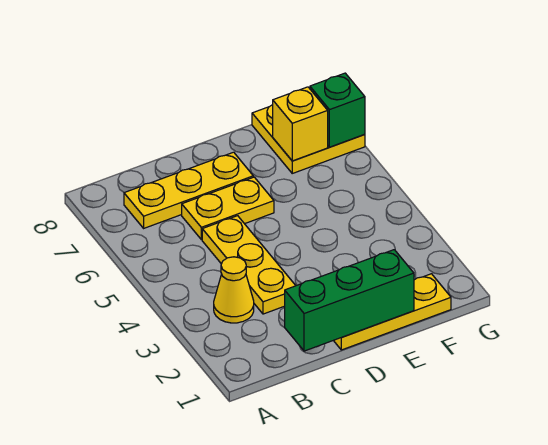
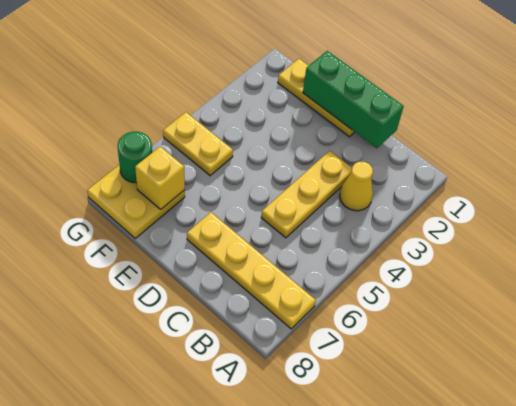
yellow plate B7:D7 level 1 -> yellow plate A7:D7 level 1
yellow plate C6:D6 level 1 -> yellow plate F5:G5 level 1
green brick G7 level 2 -> green round brick G7 level 2

